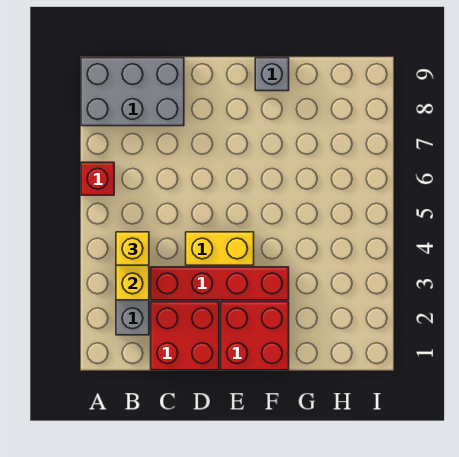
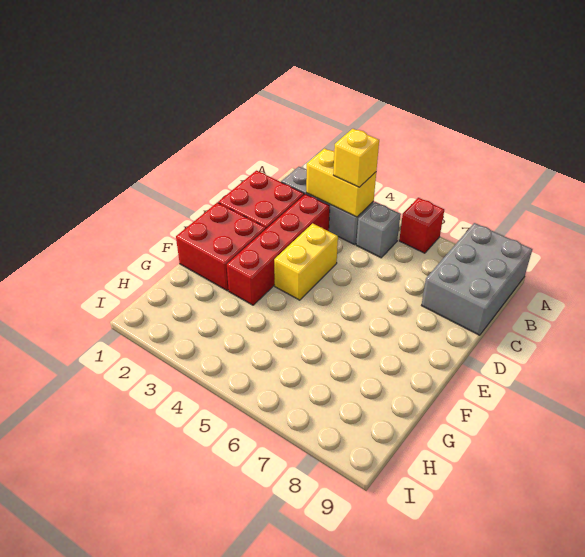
grey brick F9 level 1 -> grey brick B5 level 1

